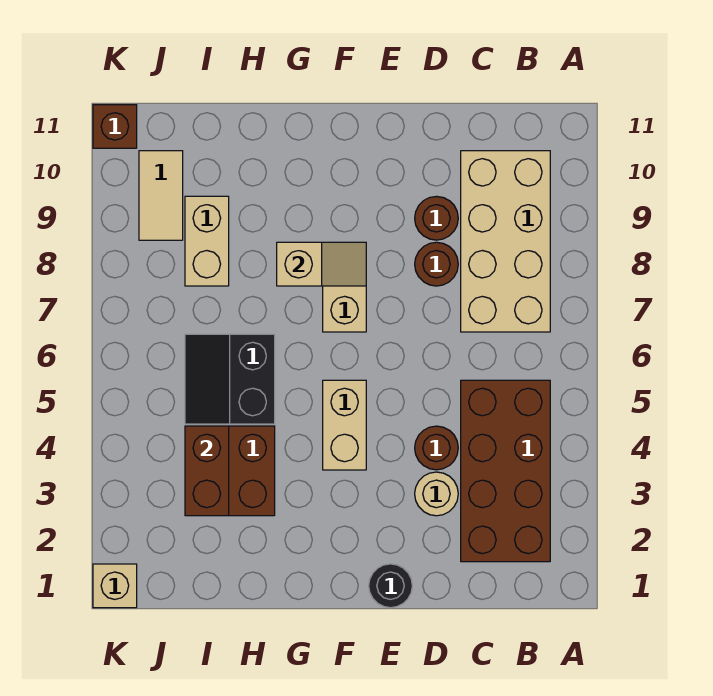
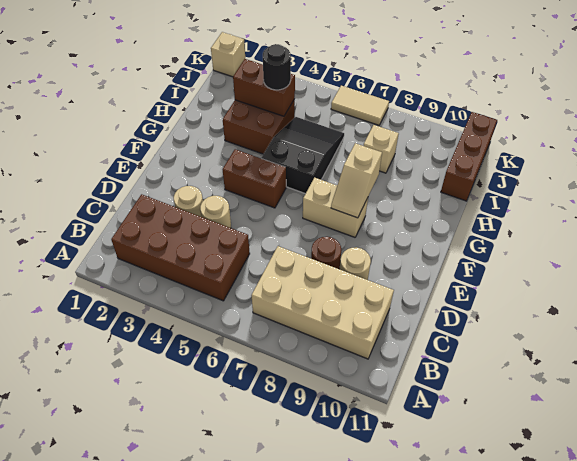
brown round brick D4 level 1 -> tan round brick D4 level 1
brown round brick D9 level 1 -> tan round brick D9 level 1
black round brick E1 level 1 -> black round brick I4 level 3
tan brick F4:F5 level 1 -> brown brick F4:F5 level 1
black slope H5:I6 level 1 top H -> black slope G5:I6 level 1 top G
tan brick I8:I9 level 1 -> tan brick I8 level 1
tan tile J9:J10 level 1 -> tan tile K6:K7 level 1
brown brick K11 level 1 -> brown brick I11:K11 level 1

